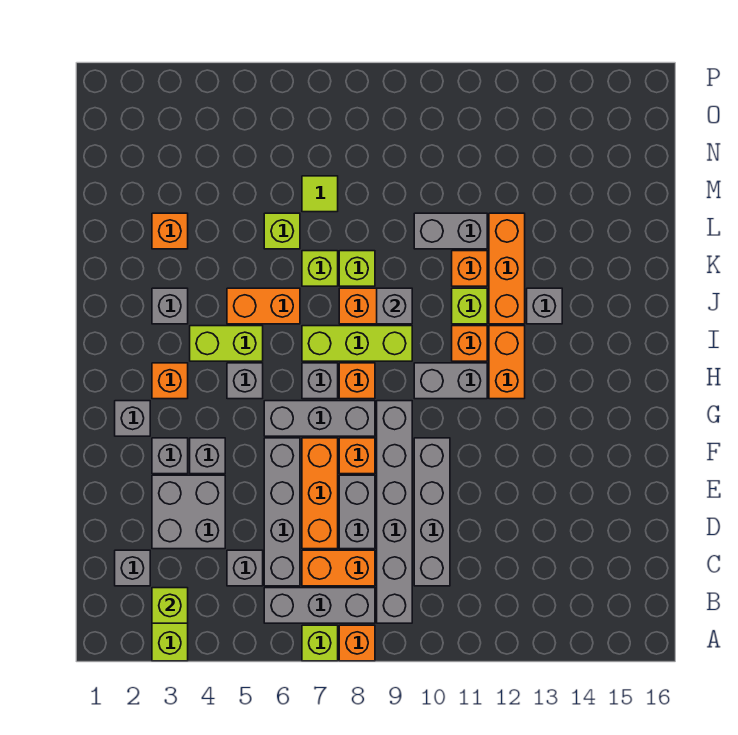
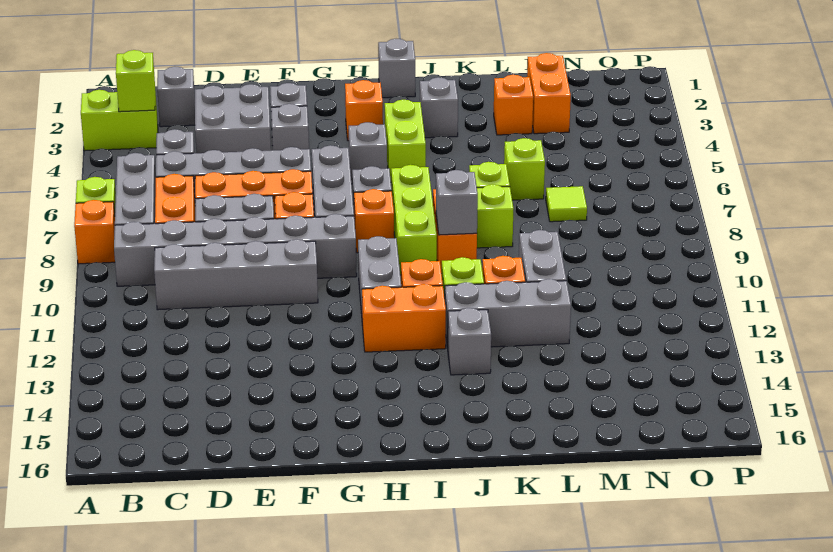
grey brick G2 level 1 -> grey brick I1 level 1
orange brick J5:J6 level 1 -> orange brick M2:M3 level 1
orange brick J12:L12 level 1 -> grey brick J12:L12 level 1

